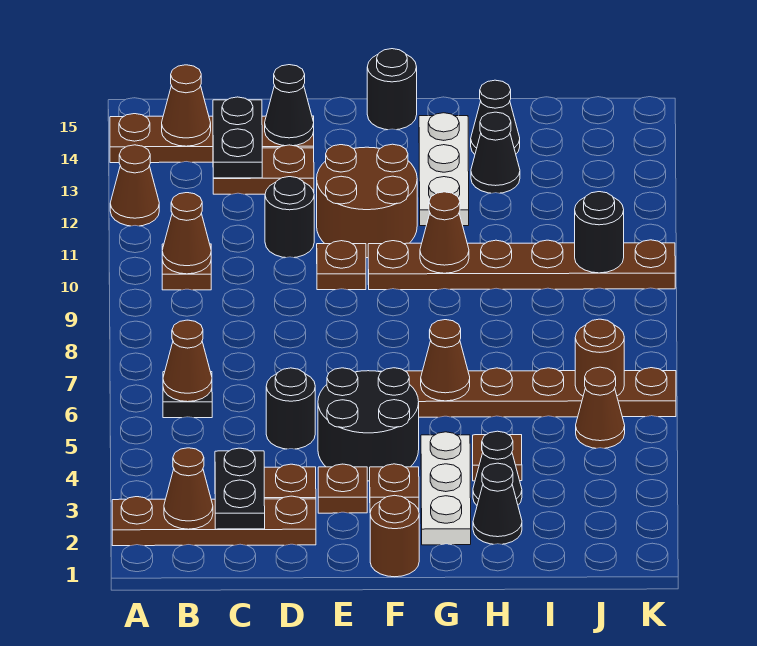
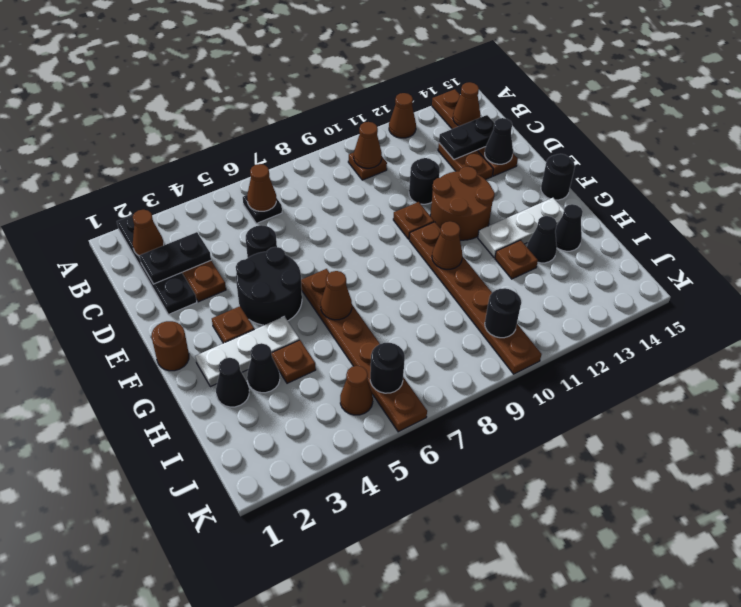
brown plate A2:D2 level 1 -> black plate A2:D2 level 1
brown plate E3 level 1 -> brown plate H12 level 1
brown round brick J6 level 2 -> black round brick J6 level 2

